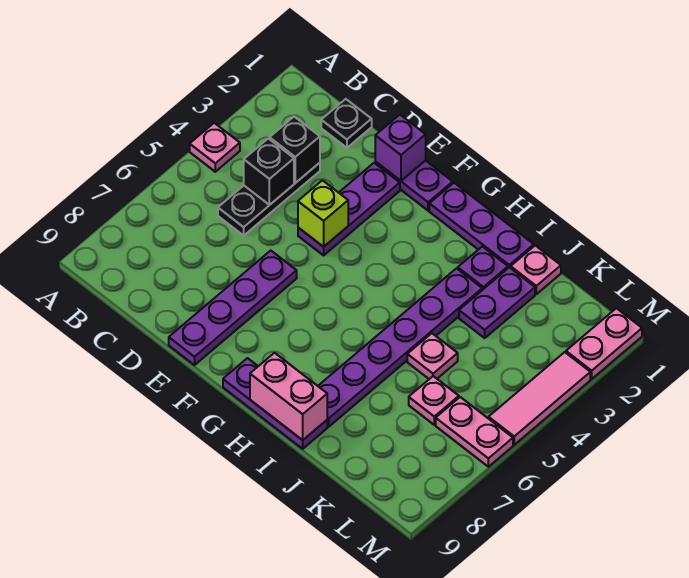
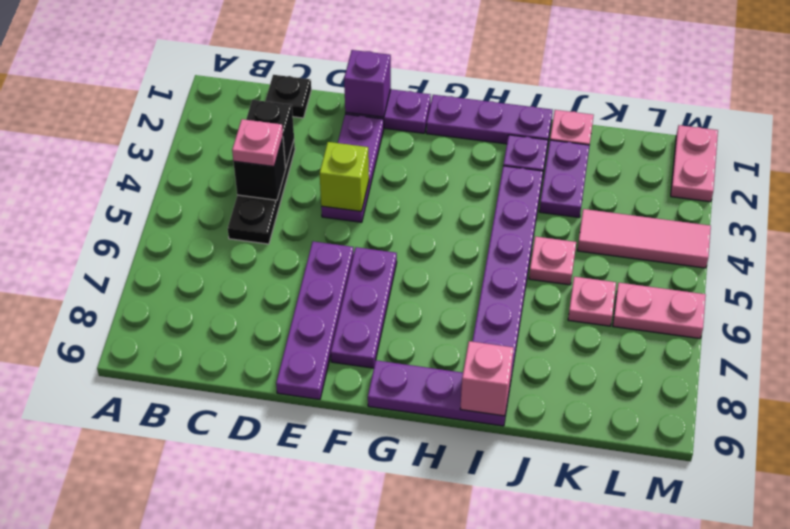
pink plate A4 level 1 -> pink plate C4 level 3
none -> purple plate F6:F8 level 1
pink brick H9:I9 level 2 -> pink brick I9 level 2
pink tile M3:M5 level 1 -> pink tile K4:M4 level 1

